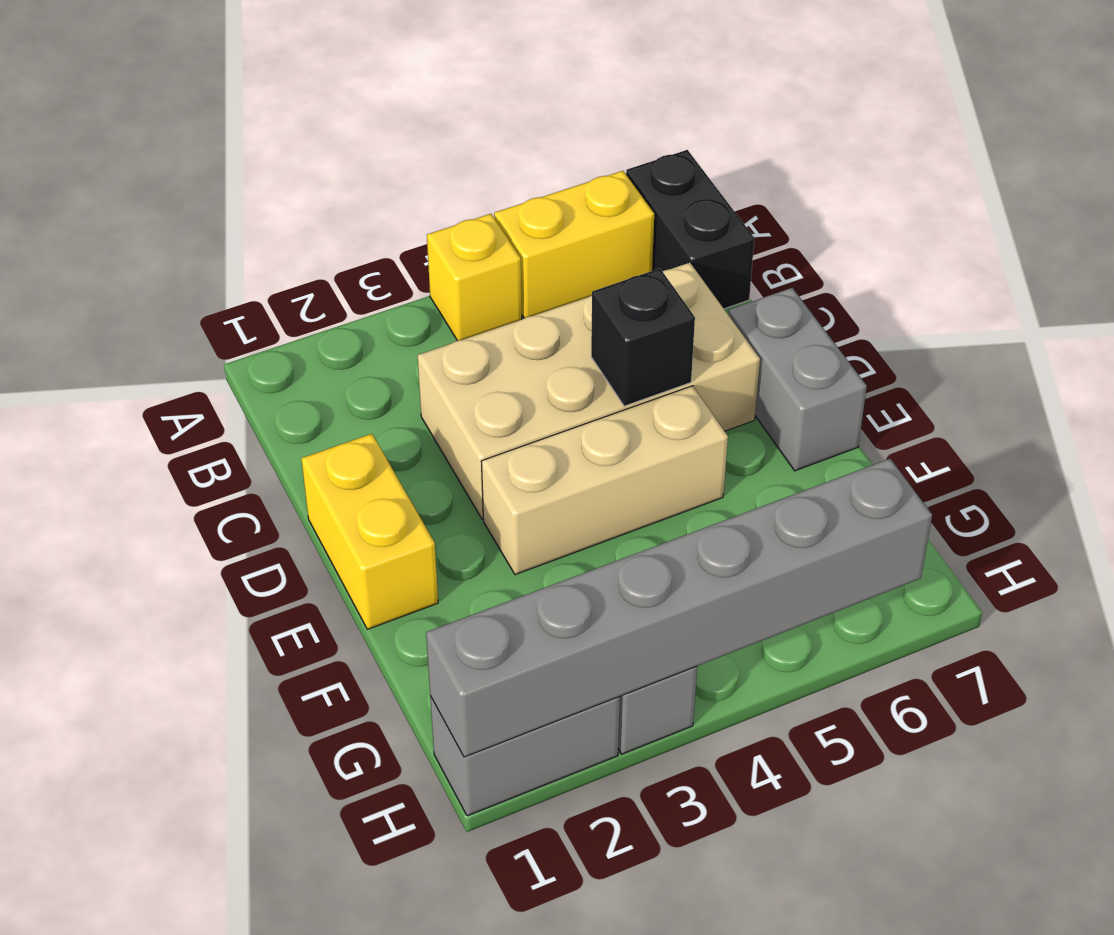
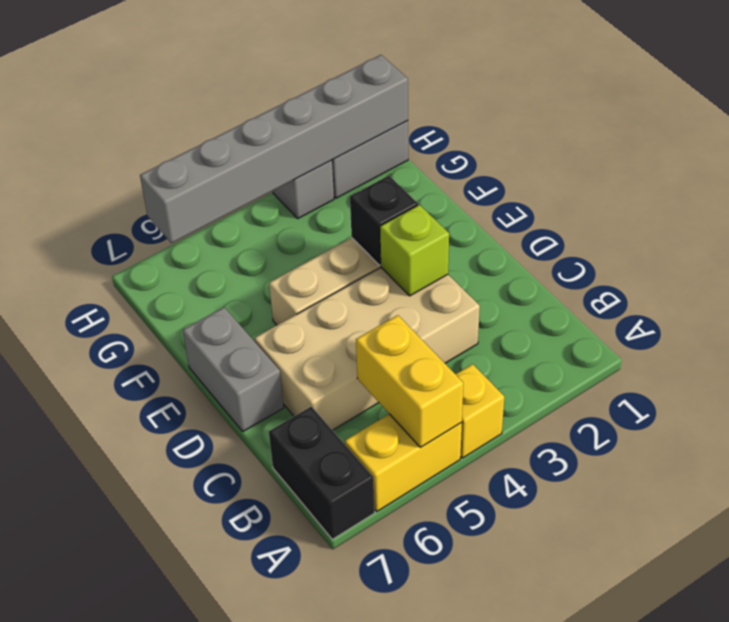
yellow brick D1:E1 level 1 -> yellow brick A5:B5 level 2
none -> lime brick D3 level 2
black brick D5 level 2 -> black brick E3 level 2

